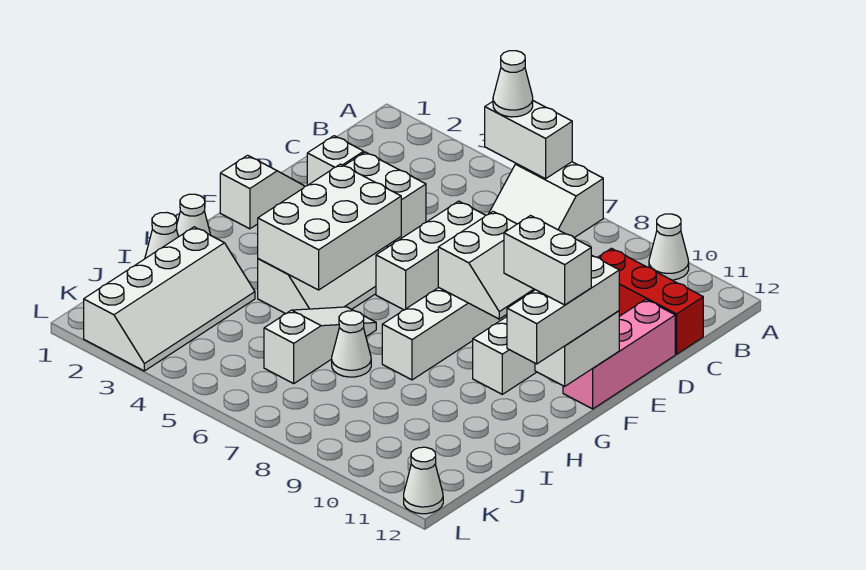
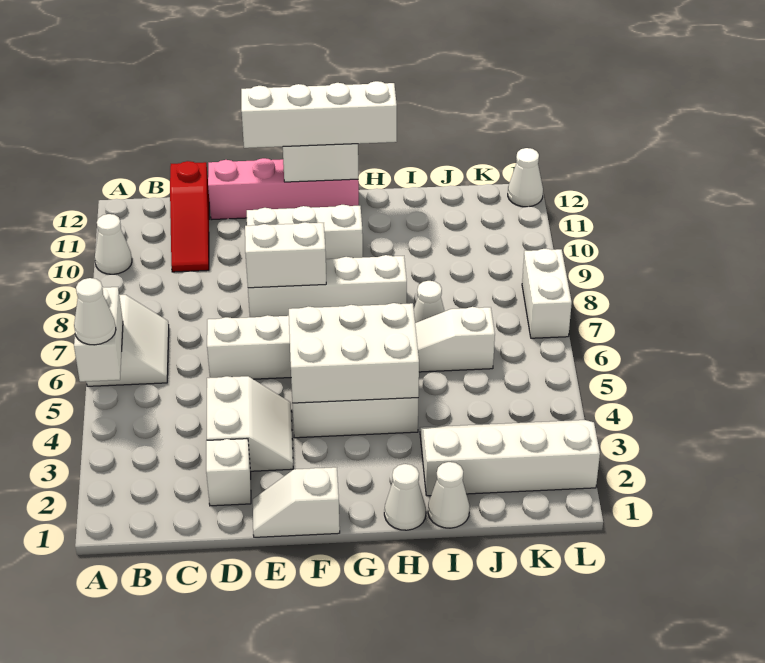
red brick C10:C12 level 1 -> red slope C10:C12 level 1 top 12
pink brick D12:F12 level 1 -> pink brick D12:G12 level 1
white brick F12:H12 level 3 -> white brick E12:H12 level 3
white brick G11:G12 level 4 -> white brick L7:L8 level 1

